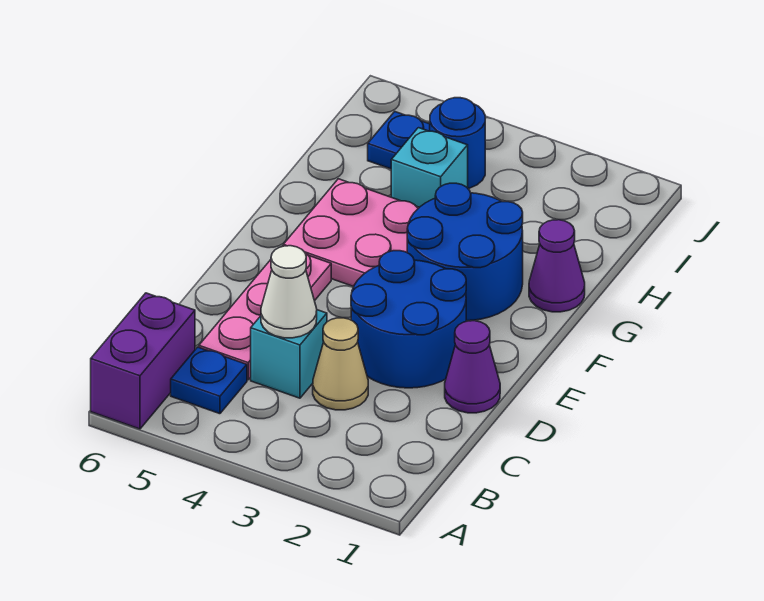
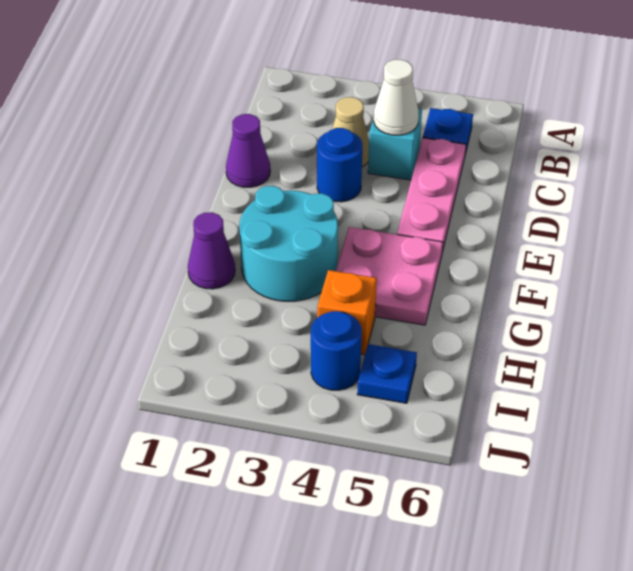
purple brick A6:B6 level 1 -> none
blue round brick D2:E3 level 1 -> blue round brick D3 level 1
blue round brick F2:G3 level 1 -> cyan round brick F2:G3 level 1
cyan brick H4 level 1 -> orange brick H4 level 1

